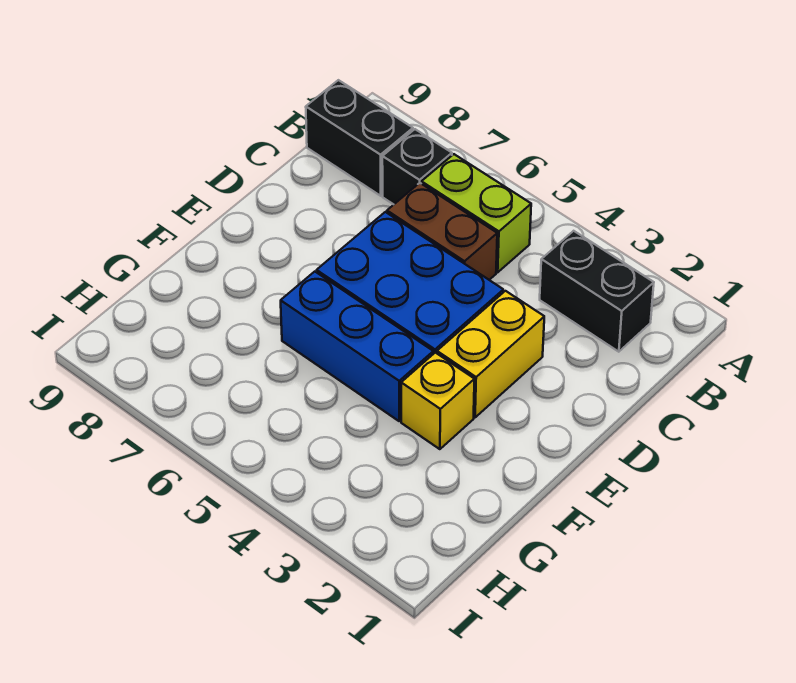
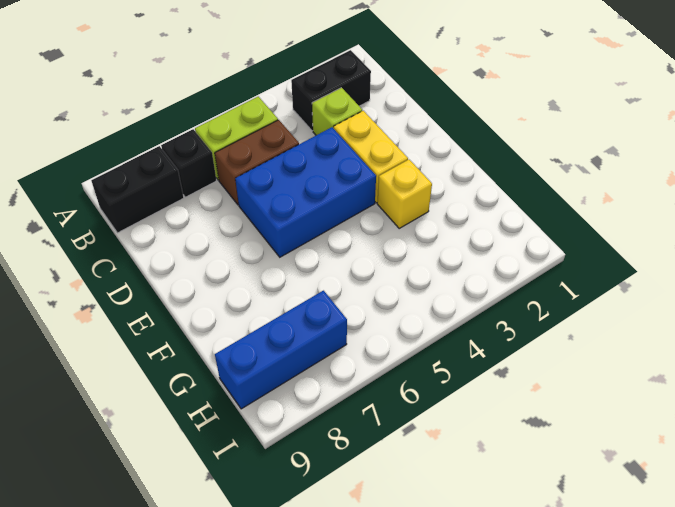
none -> lime brick C3 level 1
blue brick F4:F6 level 1 -> blue brick H7:H9 level 1

